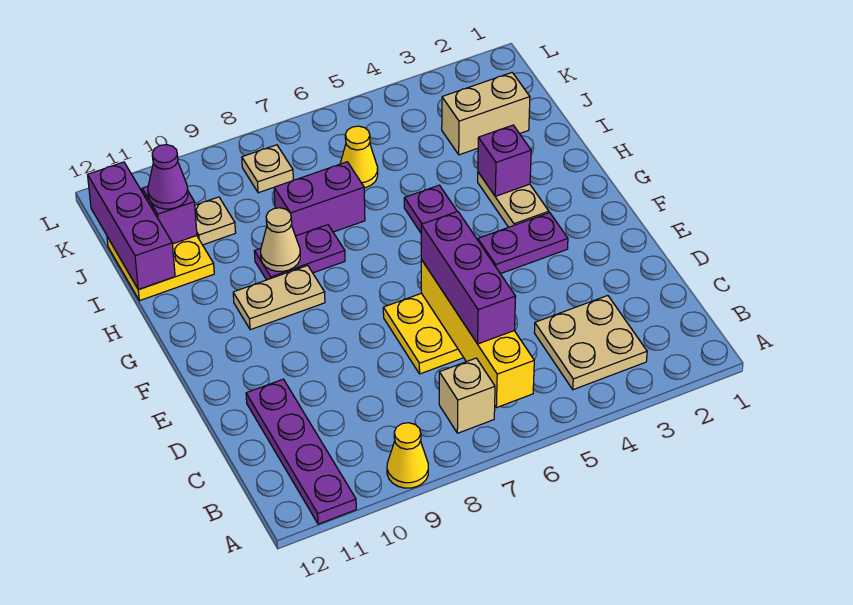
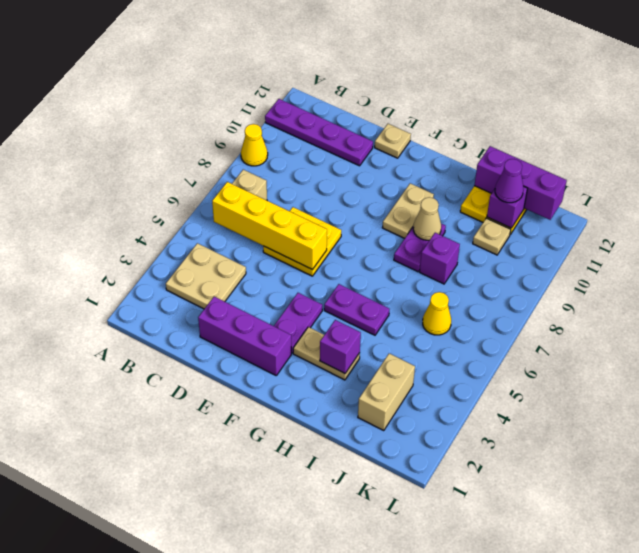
purple brick C6:E6 level 3 -> purple brick D2:F2 level 1
purple brick I7:I8 level 1 -> purple brick I8 level 1
tan plate K8 level 1 -> tan plate E12 level 1

